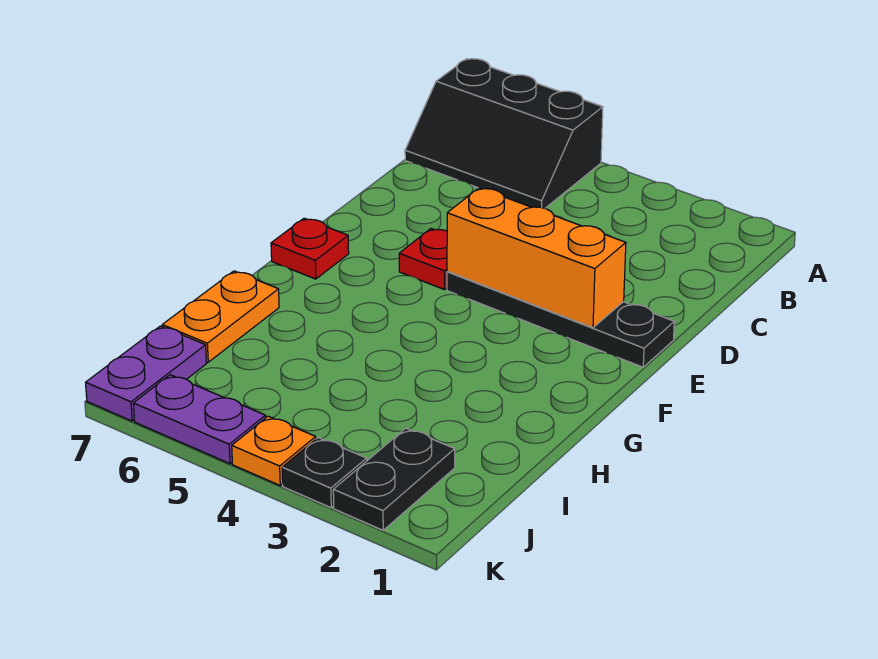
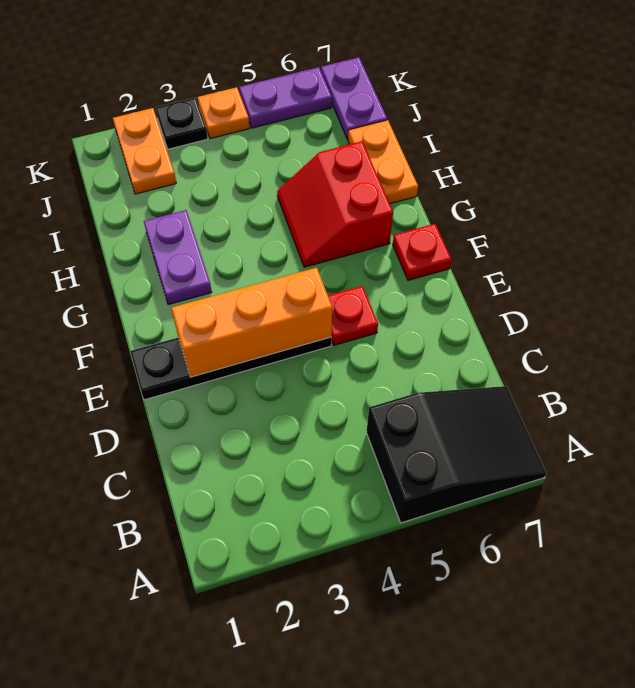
black slope A5:B7 level 1 top A -> black slope A5:B7 level 1 top 5
none -> purple plate G2:H2 level 1
none -> red slope G5:H6 level 1 top 6
black plate J2:K2 level 1 -> orange plate J2:K2 level 1

